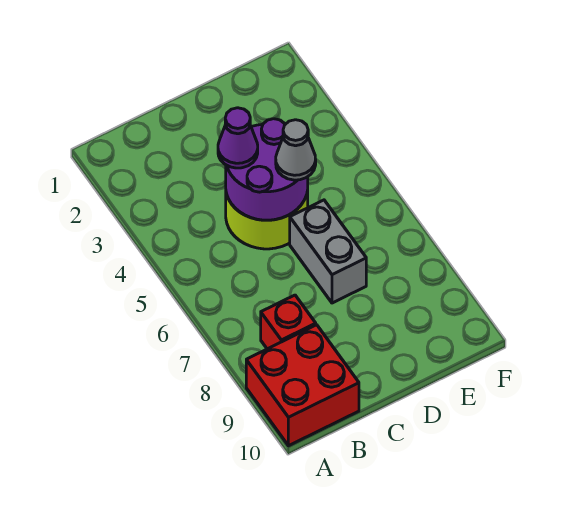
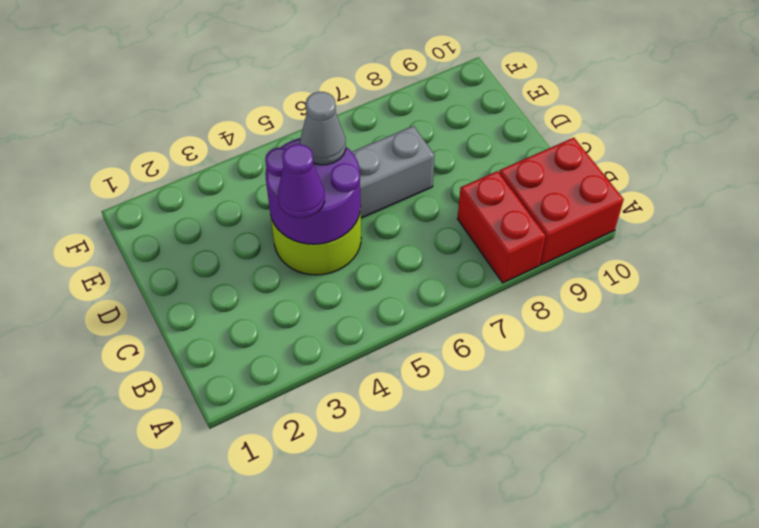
red brick B8 level 1 -> red brick A8:B8 level 1

